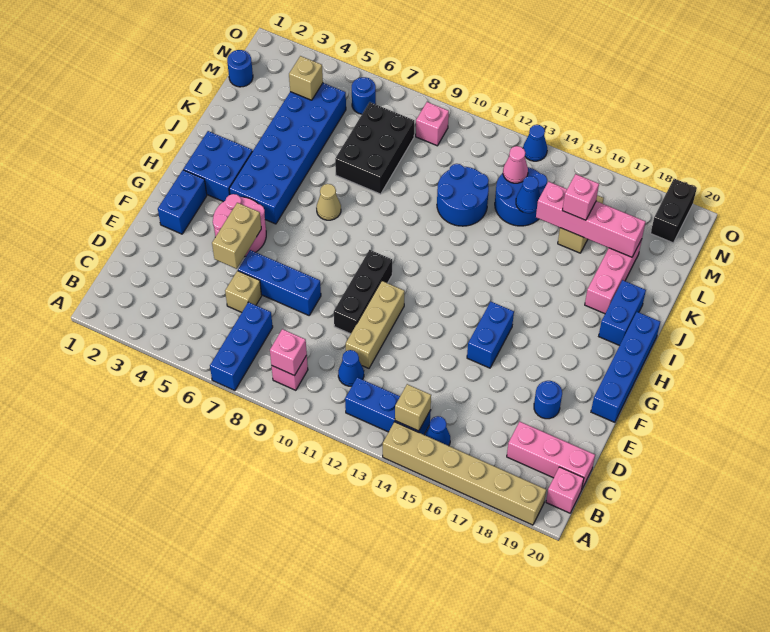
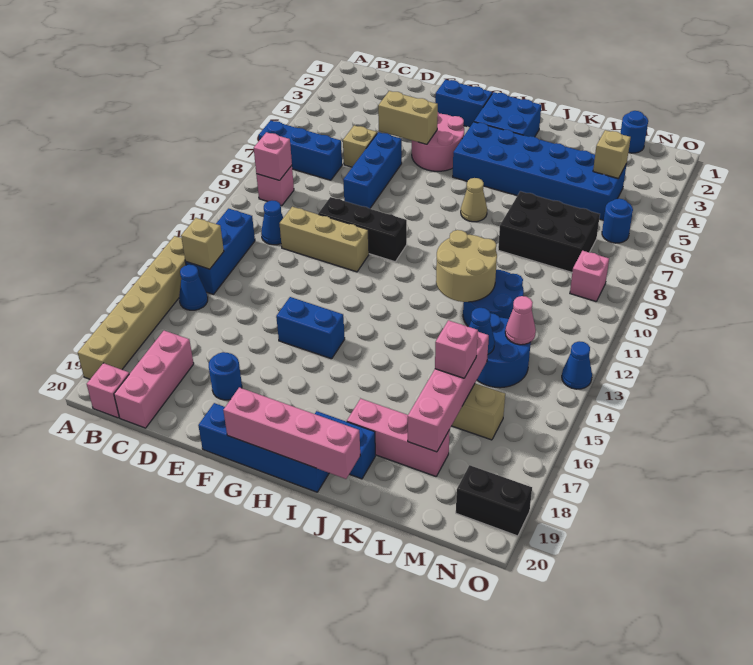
none -> pink brick G20:J20 level 2
none -> tan round brick J11:K12 level 2

